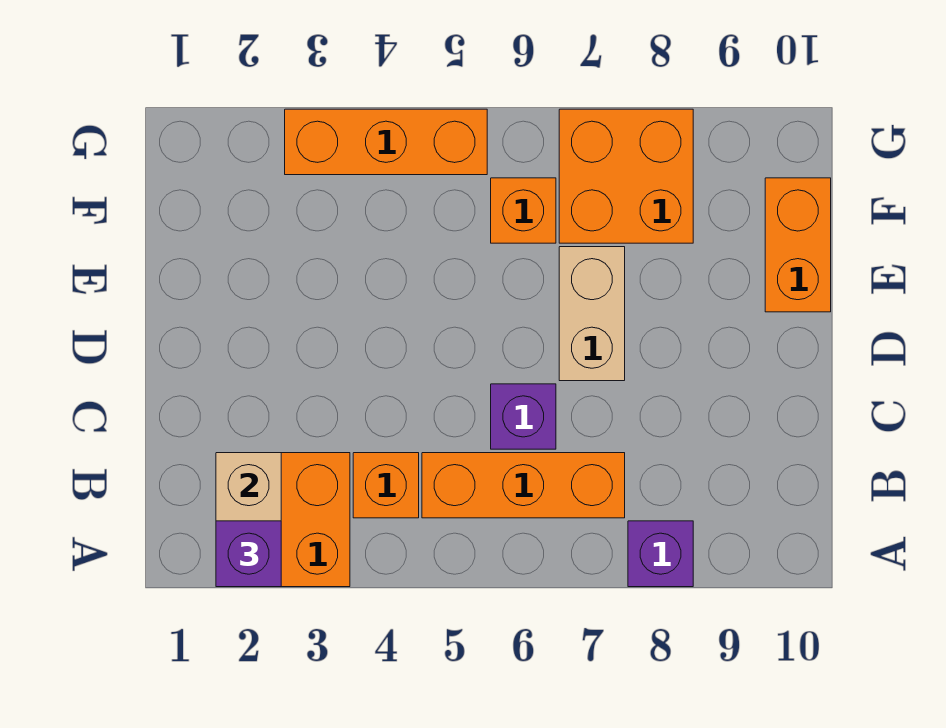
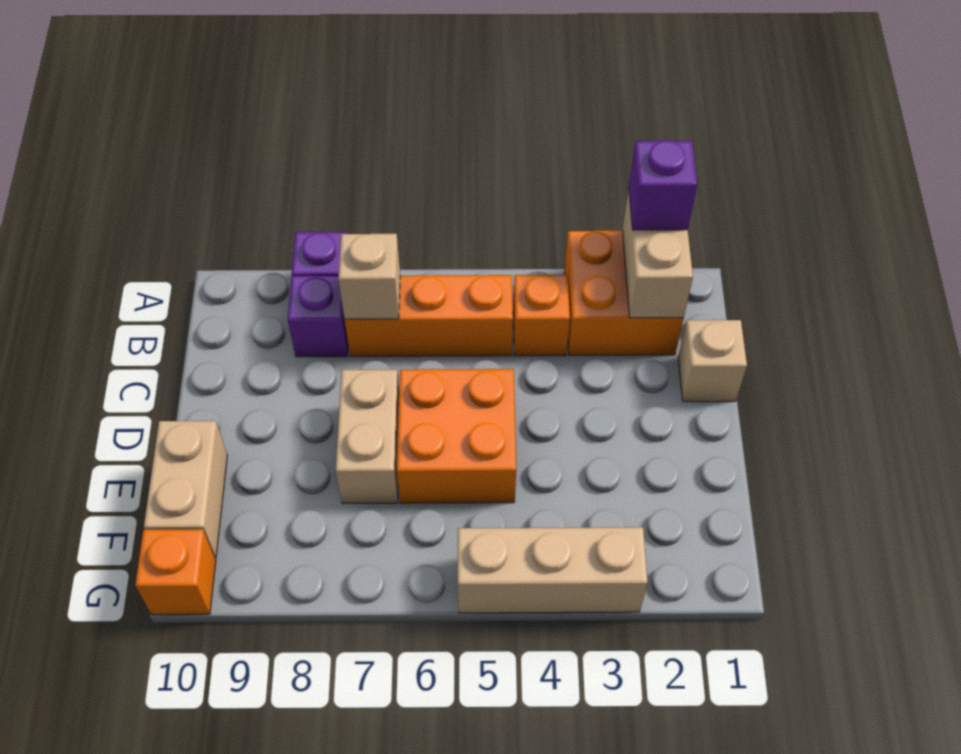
none -> tan brick B7 level 2
none -> tan brick C1 level 1
purple brick C6 level 1 -> purple brick B8 level 1
orange brick E10:F10 level 1 -> tan brick E10:F10 level 1
orange brick F6 level 1 -> orange brick G10 level 1
orange brick F7:G8 level 1 -> orange brick D5:E6 level 1
orange brick G3:G5 level 1 -> tan brick G3:G5 level 1

